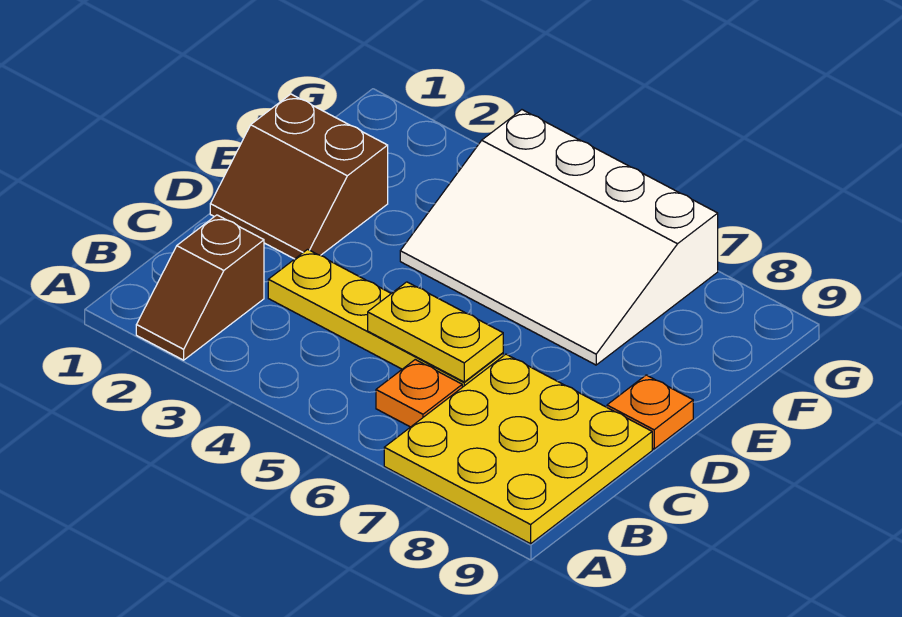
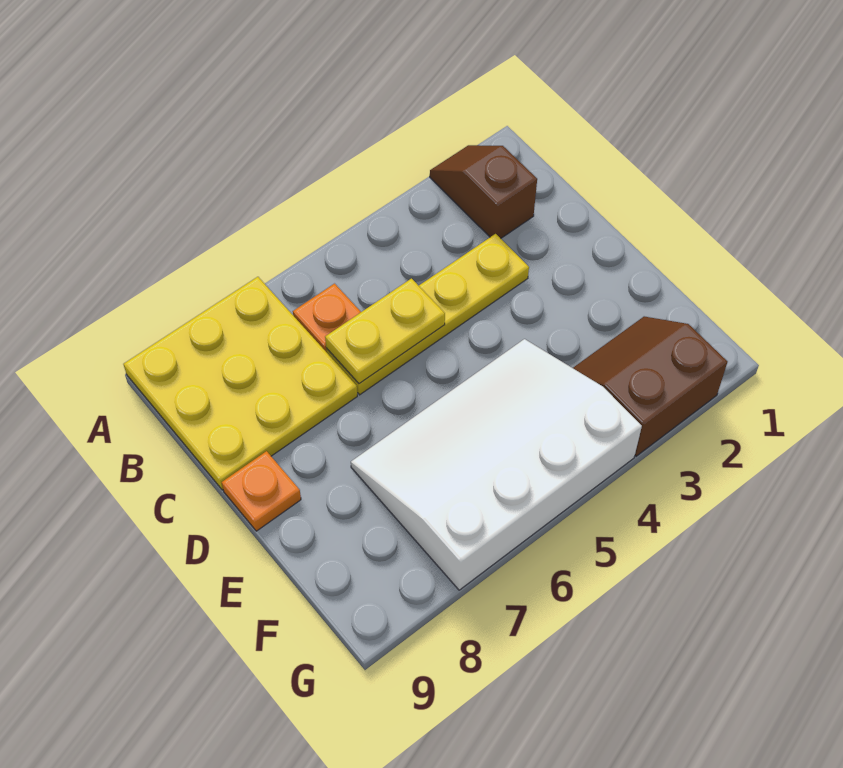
brown slope D1:E2 level 1 top E -> brown slope F2:G3 level 1 top G

